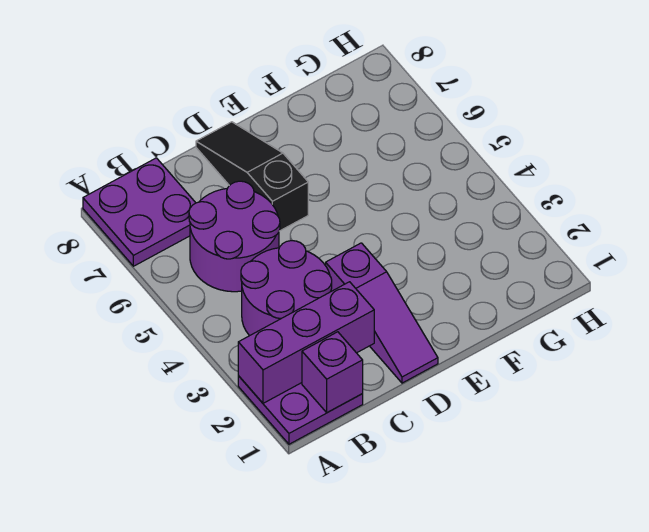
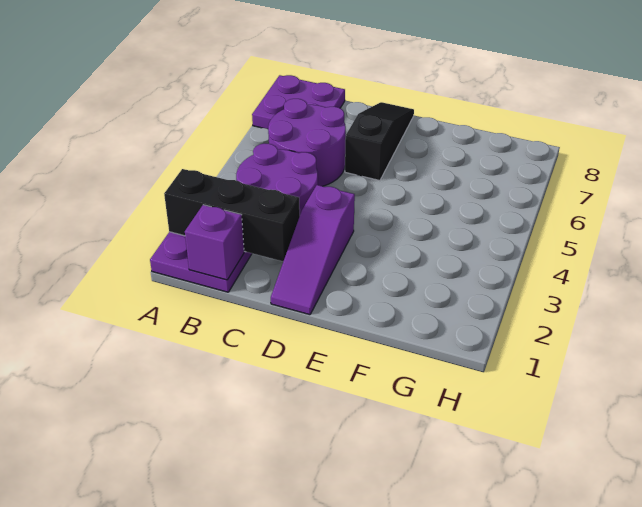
purple brick A2:C2 level 2 -> black brick A2:C2 level 2

